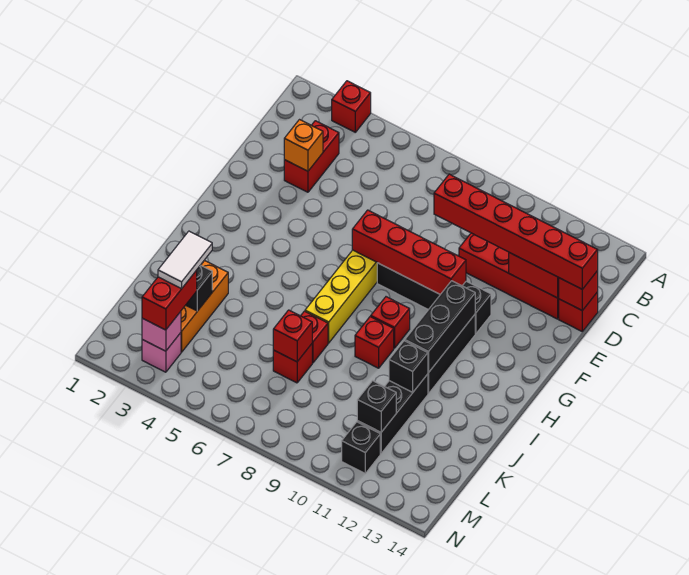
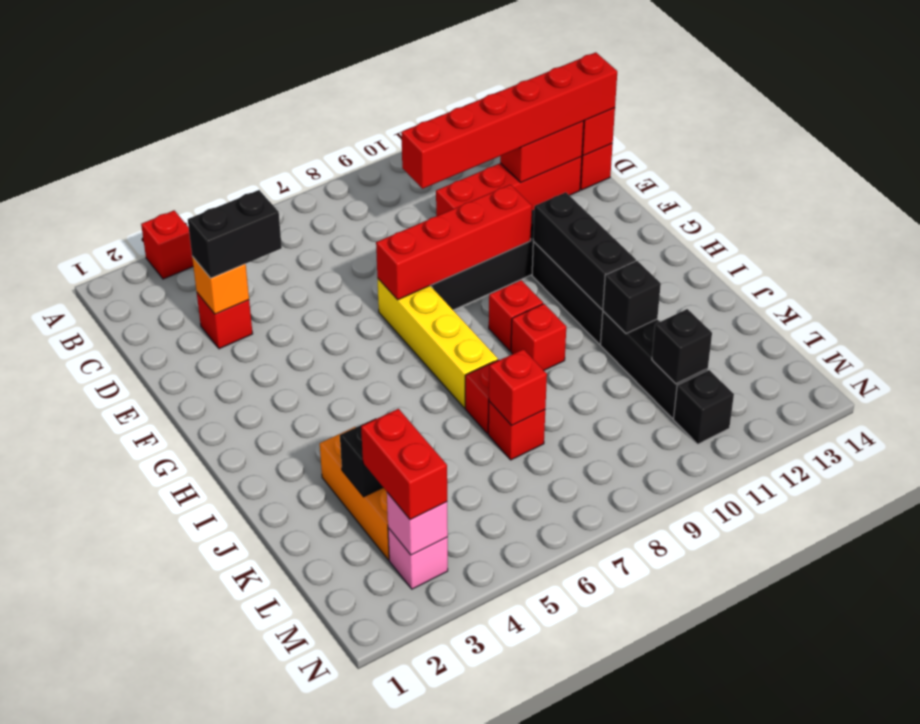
red brick C3:D3 level 1 -> red brick D3 level 1
none -> black brick D3:D4 level 3
white tile K3:L3 level 4 -> none

